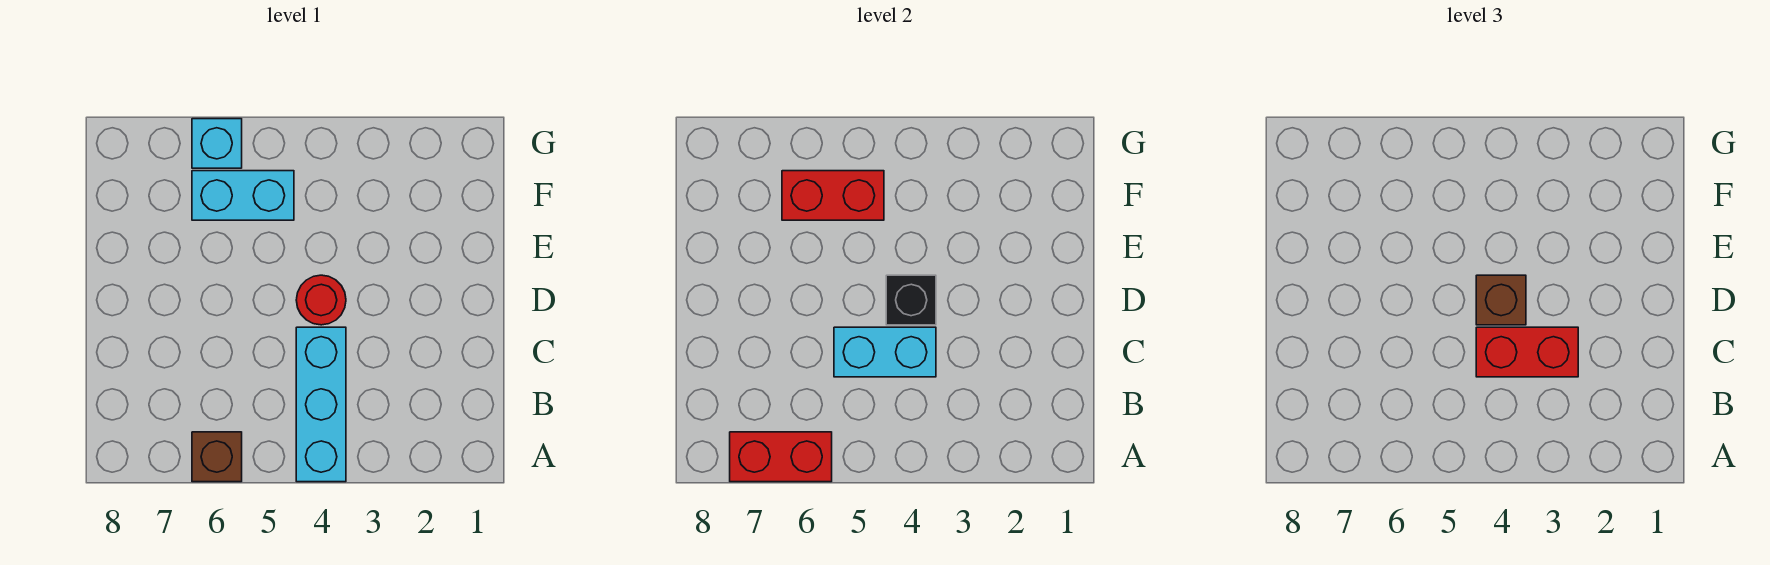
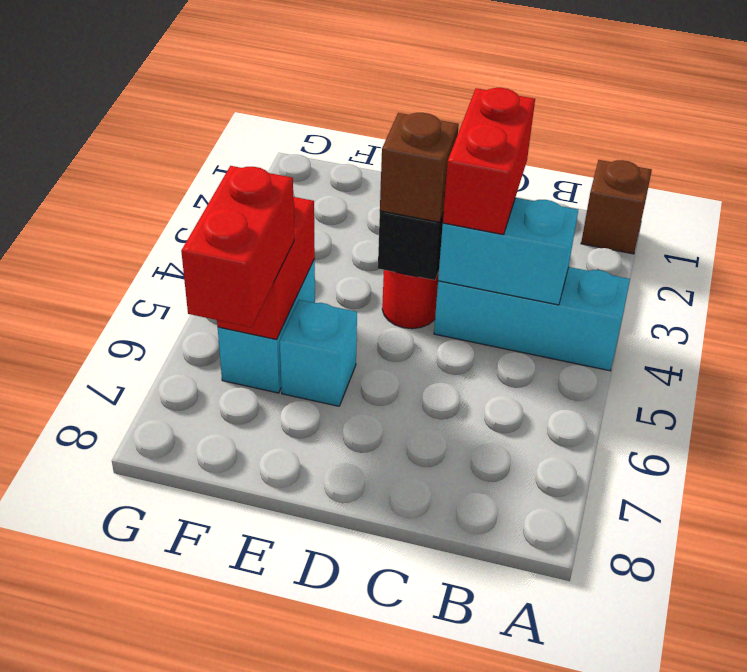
brown brick A6 level 1 -> brown brick A1 level 1
red brick A6:A7 level 2 -> red brick F6:F7 level 3
cyan brick C4:C5 level 2 -> cyan brick B4:C4 level 2
cyan brick G6 level 1 -> cyan brick E6 level 1

